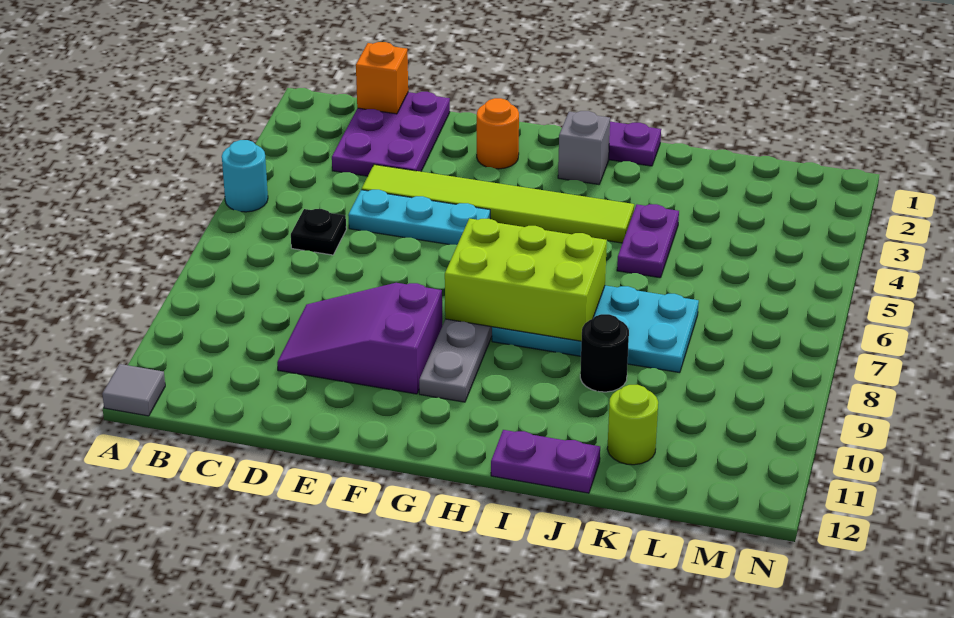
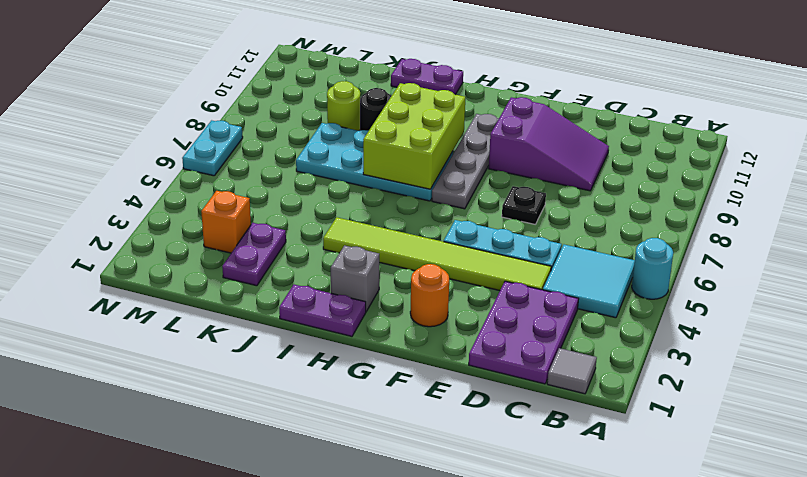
grey tile A12 level 1 -> grey tile B1 level 1
none -> cyan tile B4:C5 level 1
orange brick C1 level 2 -> orange brick L3 level 1
black plate C6 level 1 -> black plate E7 level 1
lime brick G7:I8 level 2 -> lime brick H7:I9 level 2
purple plate J4:J5 level 1 -> purple plate K2:K3 level 1
lime round brick K11 level 1 -> lime round brick K9 level 1
none -> cyan plate N6:N7 level 1

